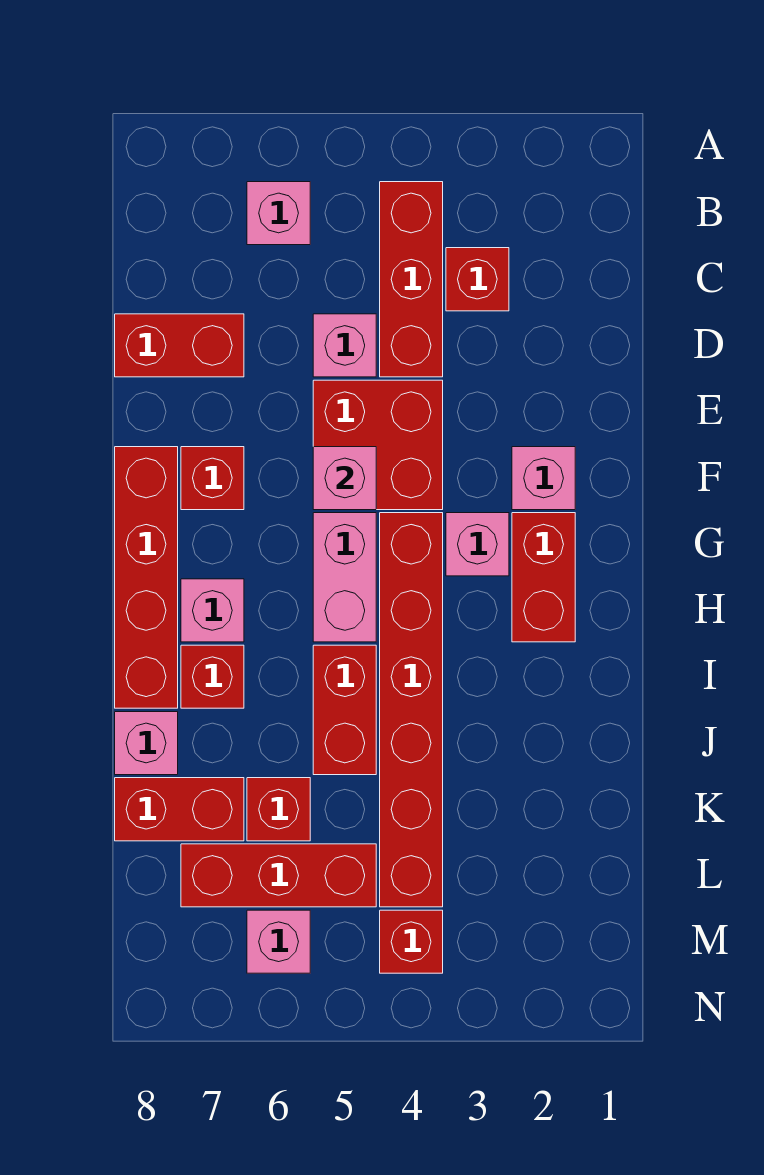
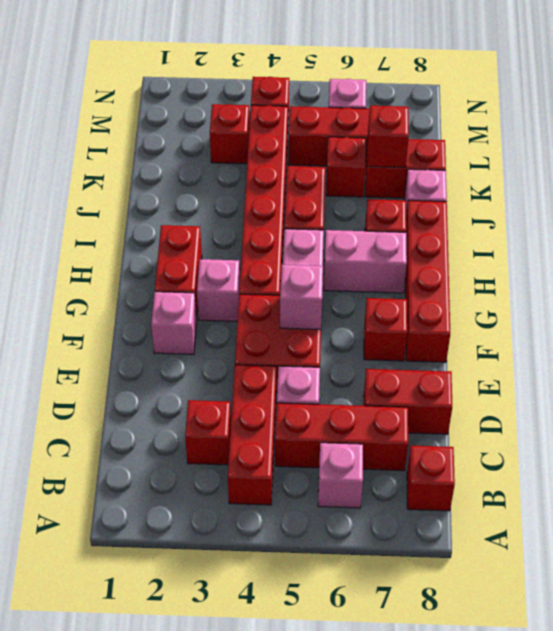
none -> red brick B8 level 1
none -> red brick C5:C7 level 1
pink brick H7 level 1 -> pink brick H6:H7 level 1
none -> red brick K7 level 2
none -> red brick L3 level 1

